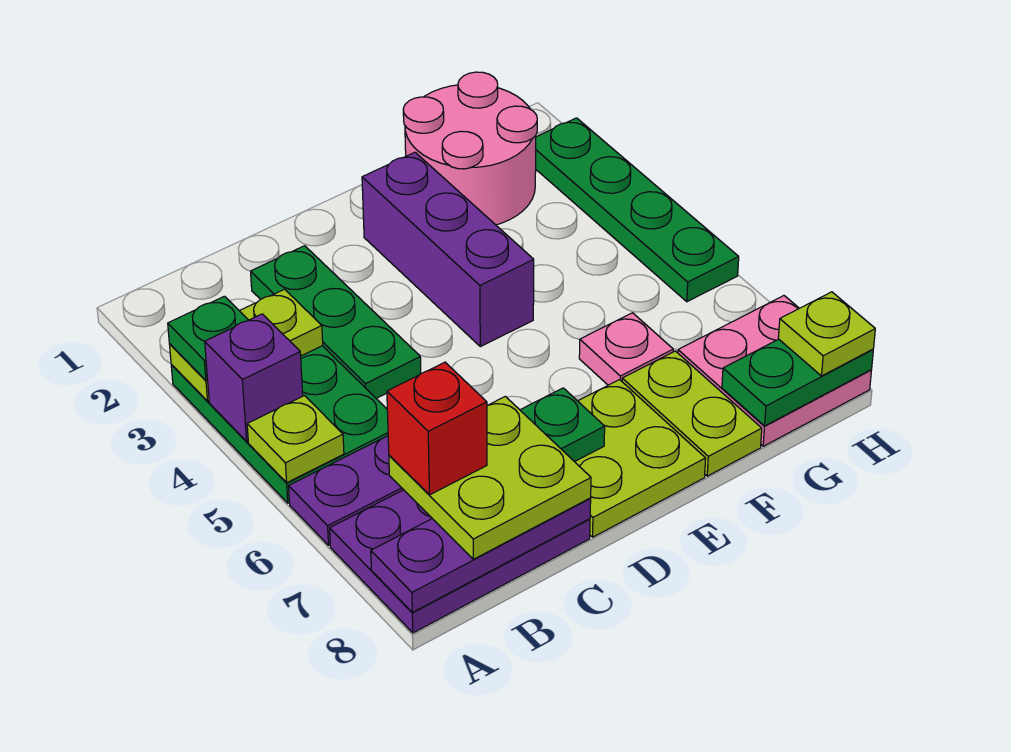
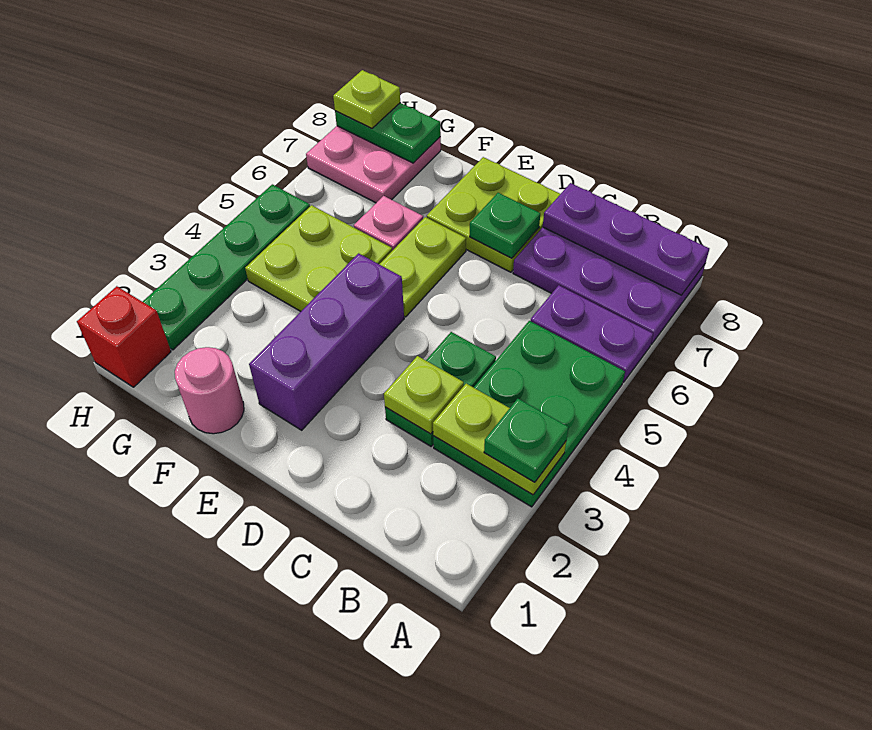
purple brick A4 level 2 -> none
lime plate A5 level 2 -> lime plate C3 level 2
lime plate B7:C8 level 3 -> lime plate F4:G5 level 1
red brick B7 level 4 -> red brick H1 level 1
green plate C2:C4 level 1 -> green plate C3:C4 level 1
pink round brick F1:G2 level 1 -> pink round brick F1 level 1
lime plate F7:F8 level 1 -> lime plate E5:E6 level 1

